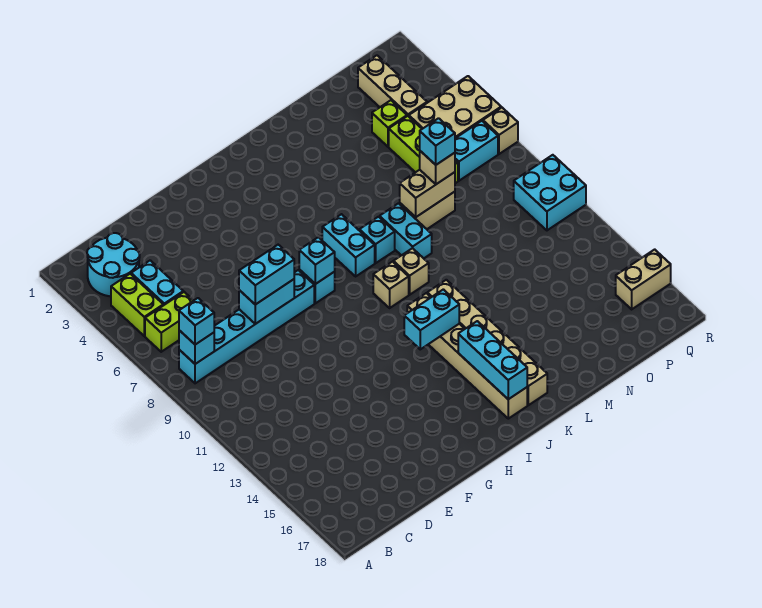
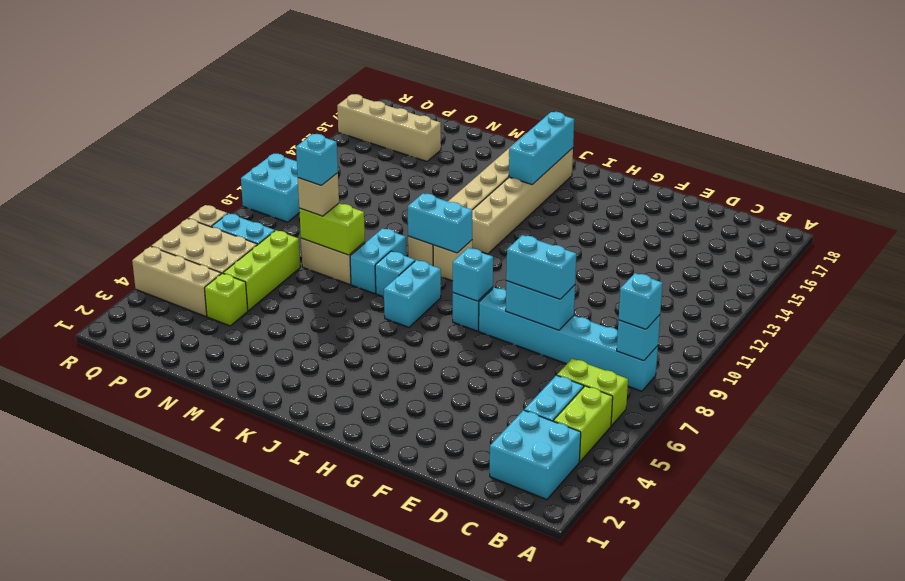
cyan round brick B2:C3 level 1 -> cyan brick B2:C3 level 1
cyan brick I13:J13 level 2 -> cyan brick J10:K10 level 2
tan brick M8:N8 level 2 -> lime brick M8:N8 level 2
tan brick P2:P4 level 1 -> tan brick P4:R4 level 1
tan brick Q16:R16 level 1 -> tan brick O16:R16 level 1

